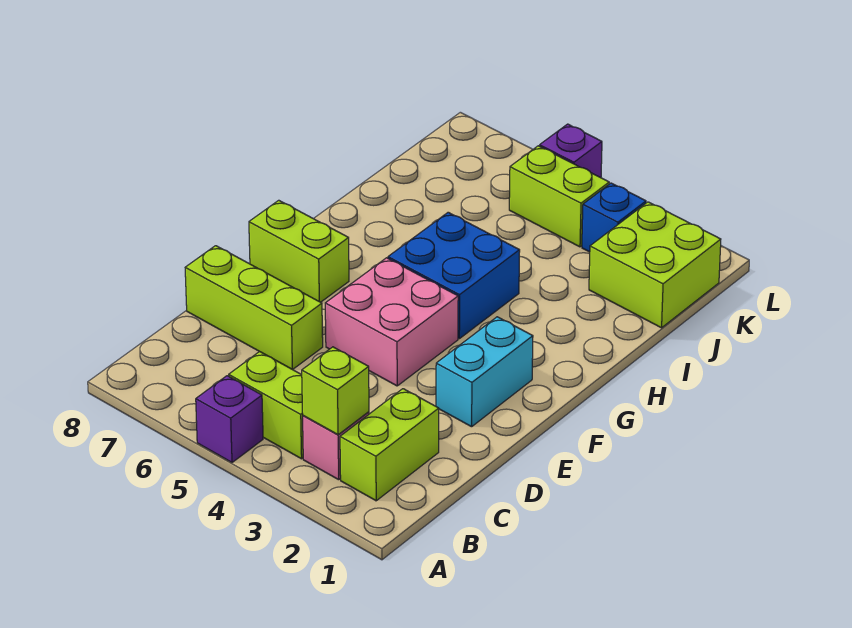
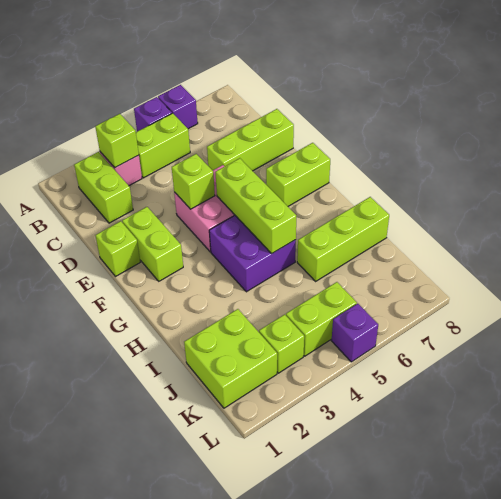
none -> purple brick A6 level 1
none -> lime brick E1 level 1
cyan brick E2:F2 level 1 -> lime brick E2:F2 level 1
none -> lime brick E4 level 2
none -> lime brick F5:H5 level 2
blue brick G4:H5 level 1 -> purple brick G4:H5 level 1
none -> lime brick I6:I8 level 1
blue brick K3 level 1 -> lime brick K3 level 1

